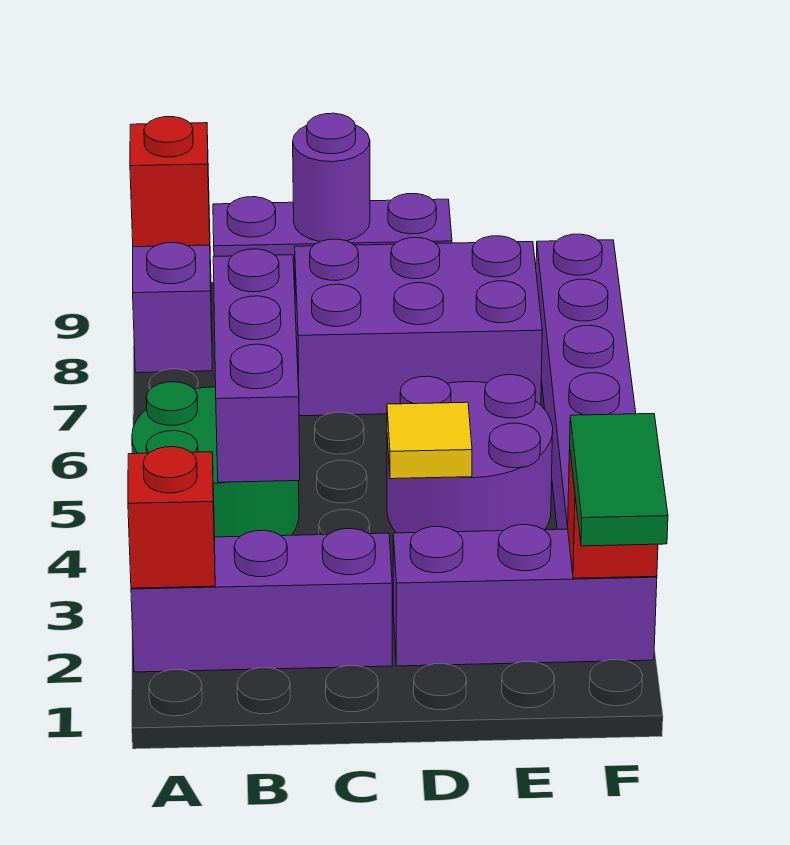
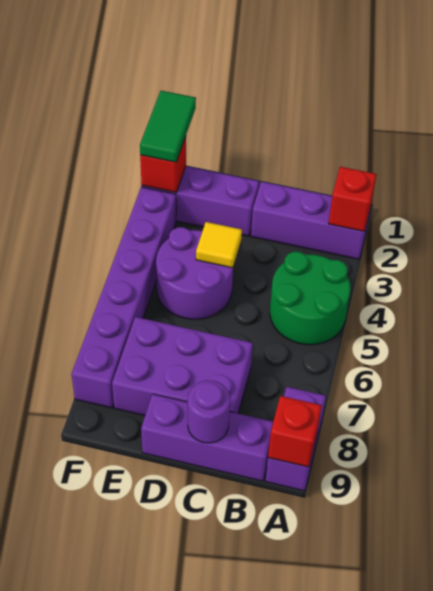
purple brick B4:B6 level 2 -> none

